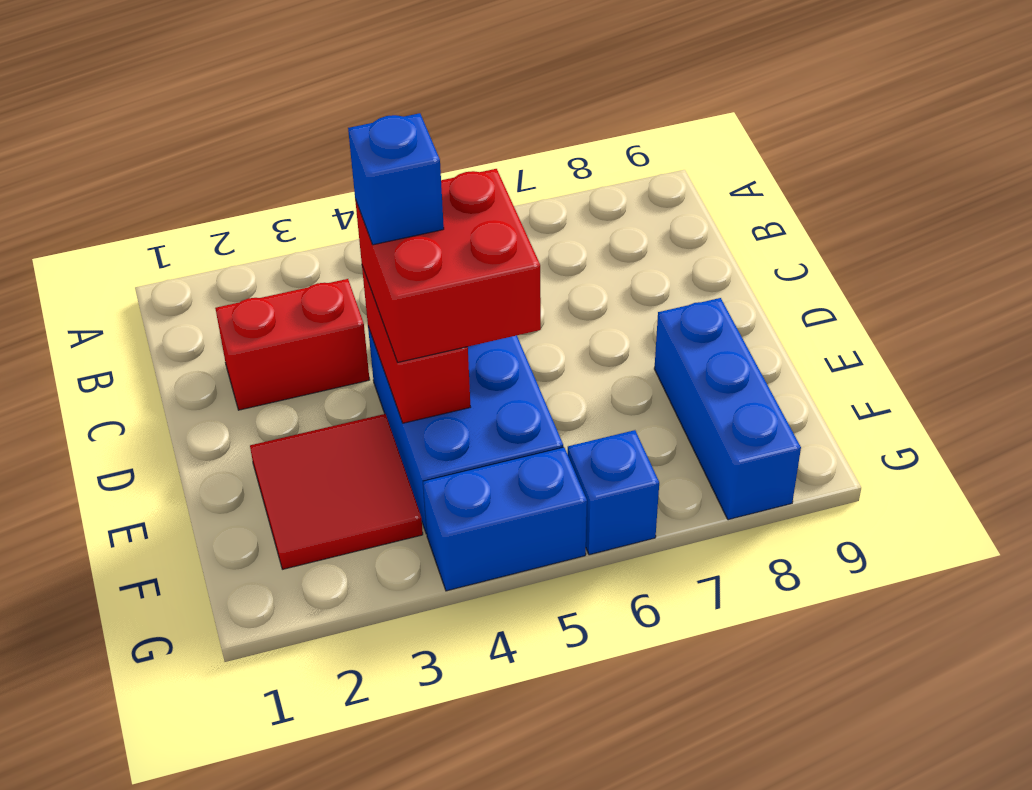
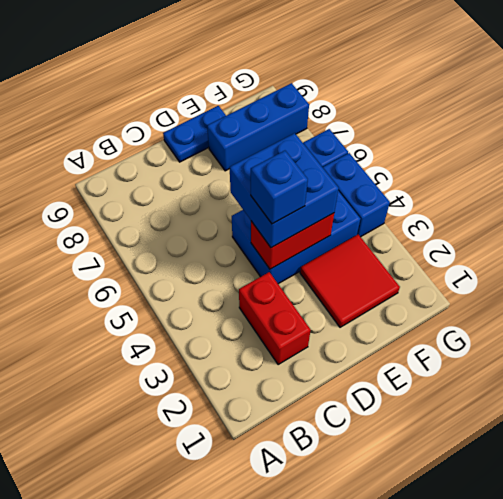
red brick D4:E5 level 3 -> blue brick D4:E5 level 3
none -> blue plate D9:E9 level 1

